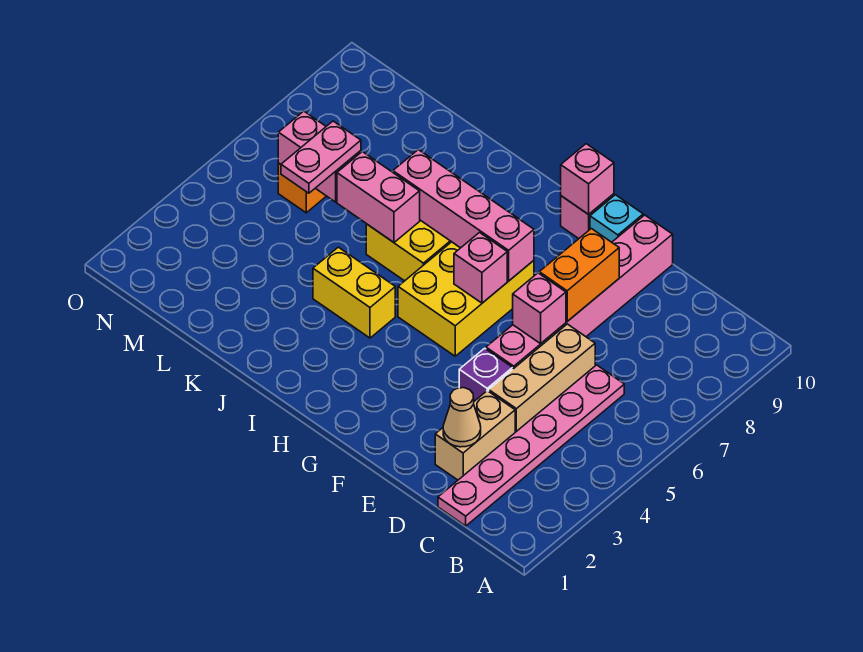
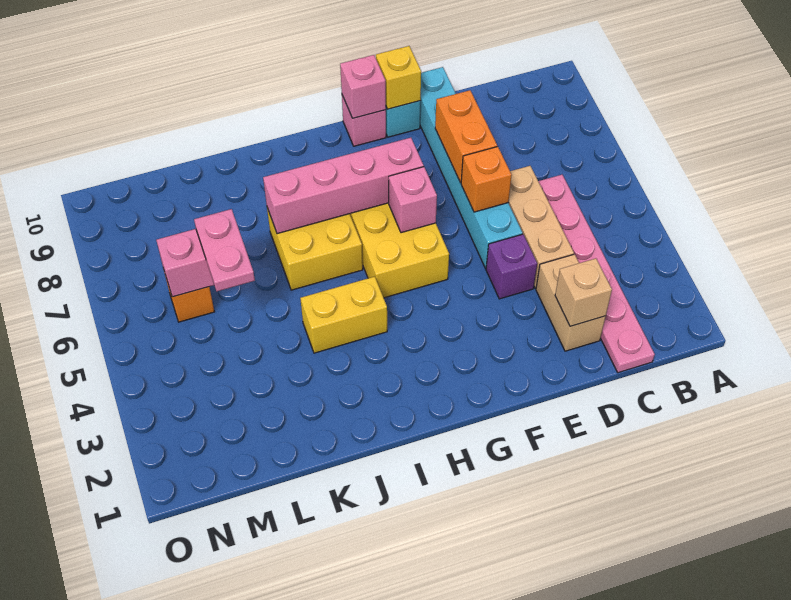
tan cone D2 level 2 -> tan brick D2 level 2
pink brick E5:E10 level 1 -> cyan brick E5:E10 level 1
pink brick E6 level 2 -> orange brick E6 level 2
none -> yellow brick F10 level 2
pink brick J6:K6 level 2 -> none

